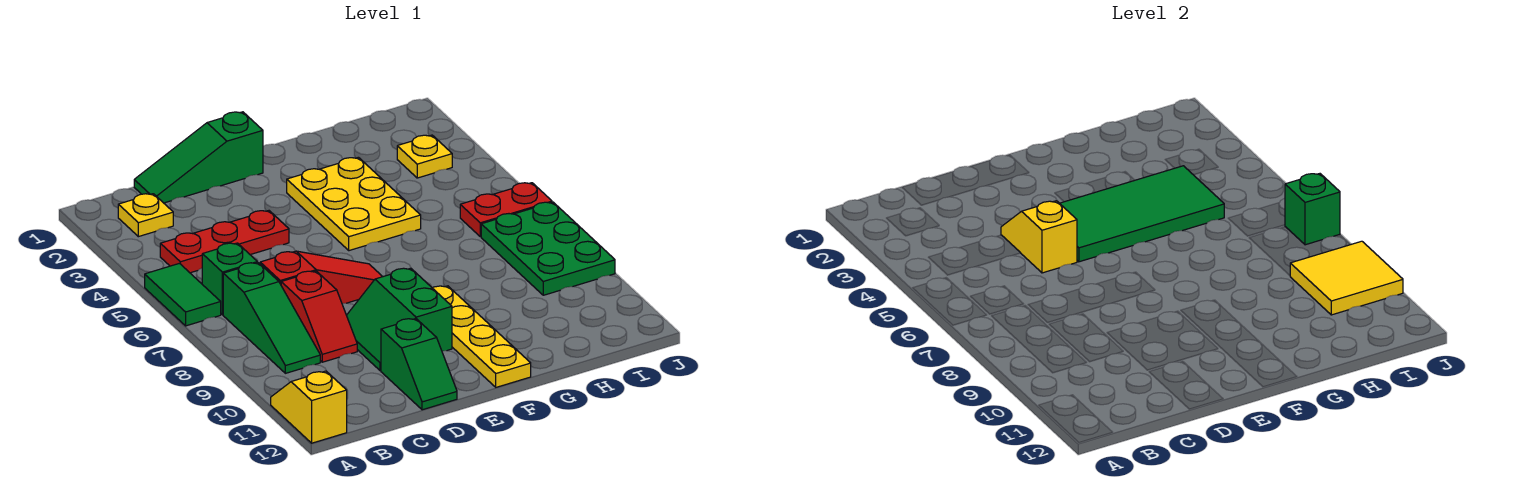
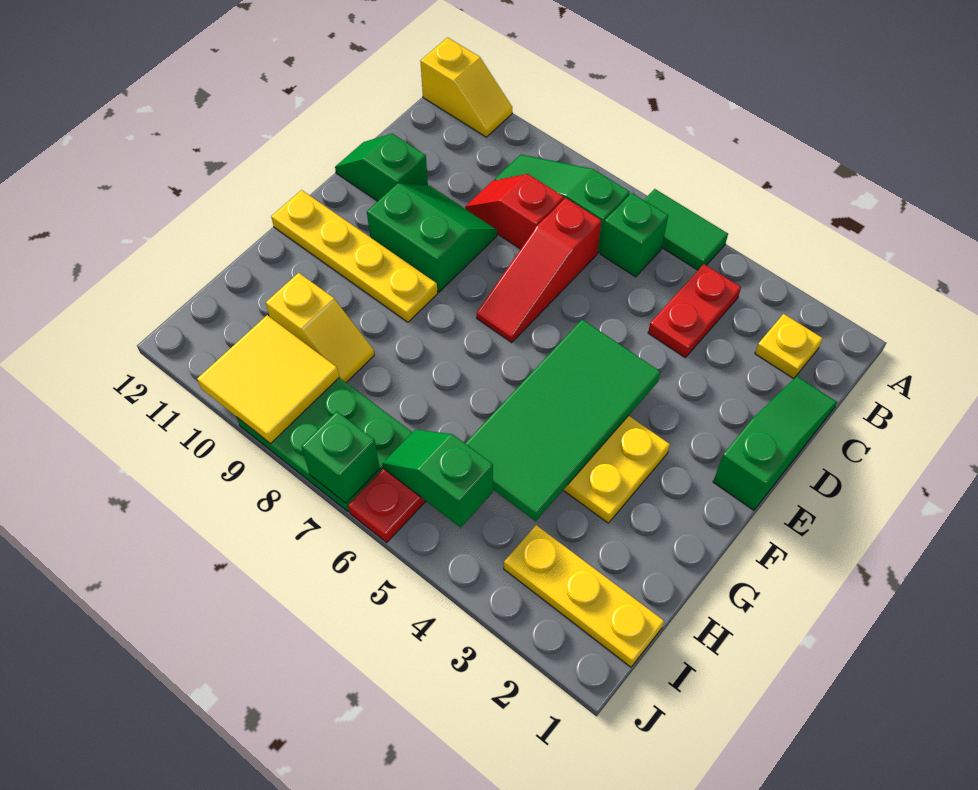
red plate B4:D4 level 1 -> red plate B4:C4 level 1
yellow slope D4:D5 level 2 top 5 -> yellow slope H9:H10 level 1 top 10
yellow plate I3 level 1 -> yellow plate I1:I3 level 1
none -> green slope I5:I6 level 2 top 5

